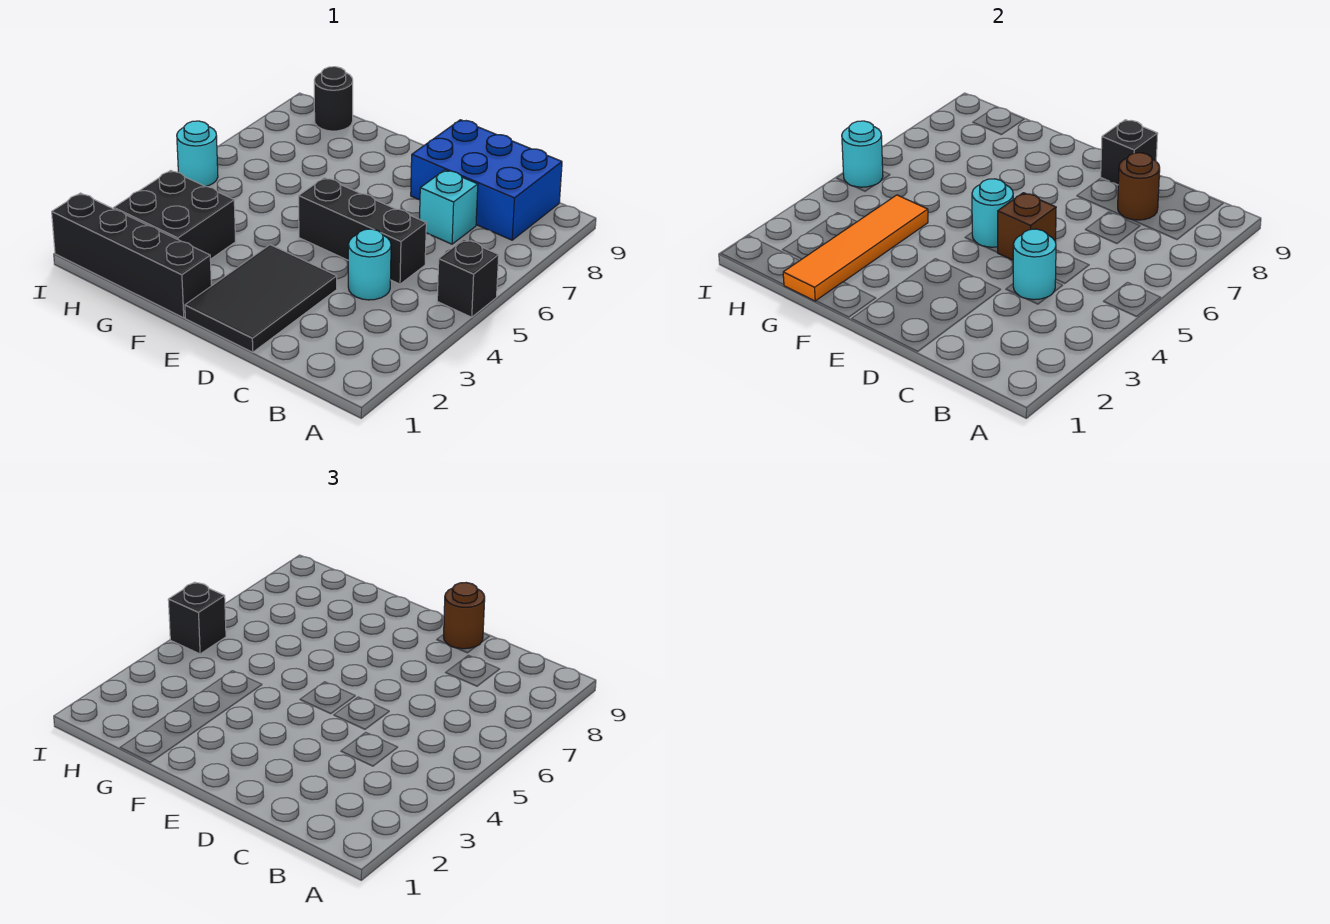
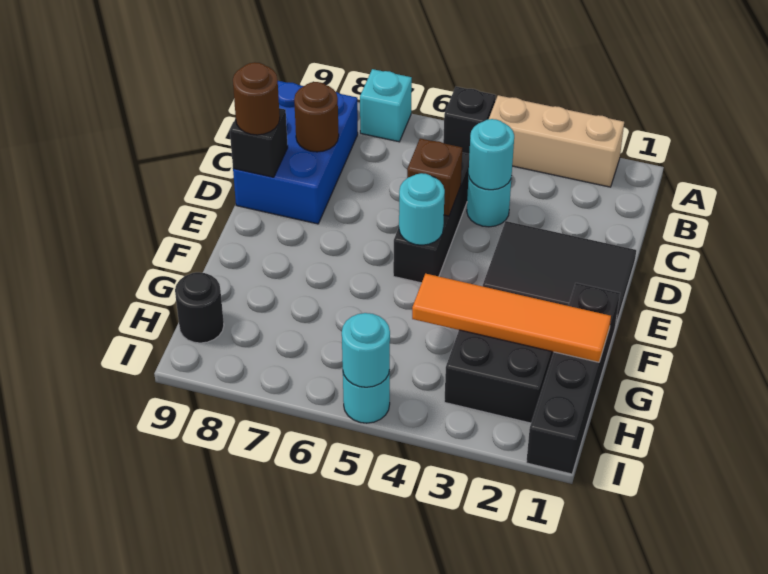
none -> tan brick A2:A4 level 1
cyan brick C7 level 1 -> cyan brick A7 level 1
black brick I5 level 3 -> none

